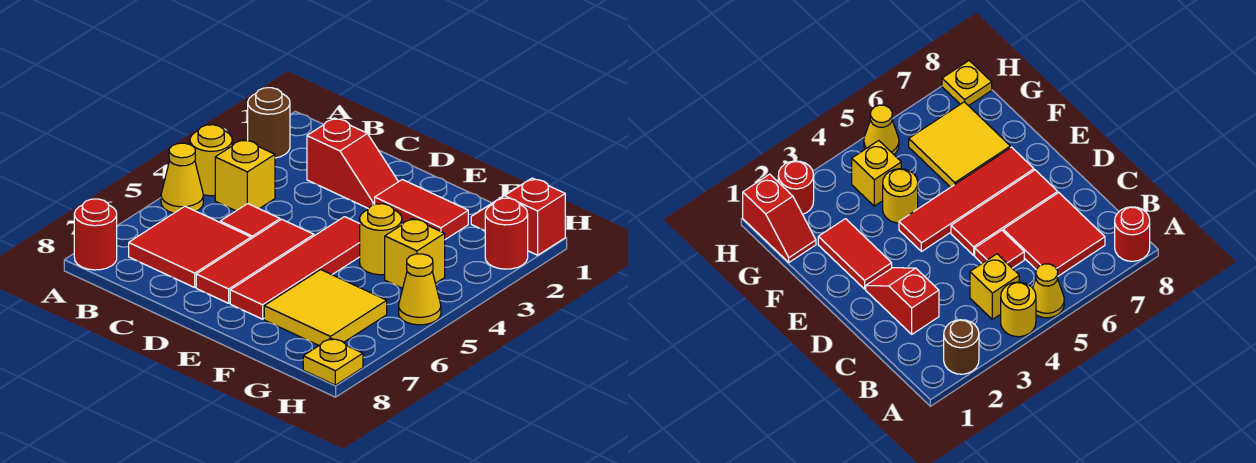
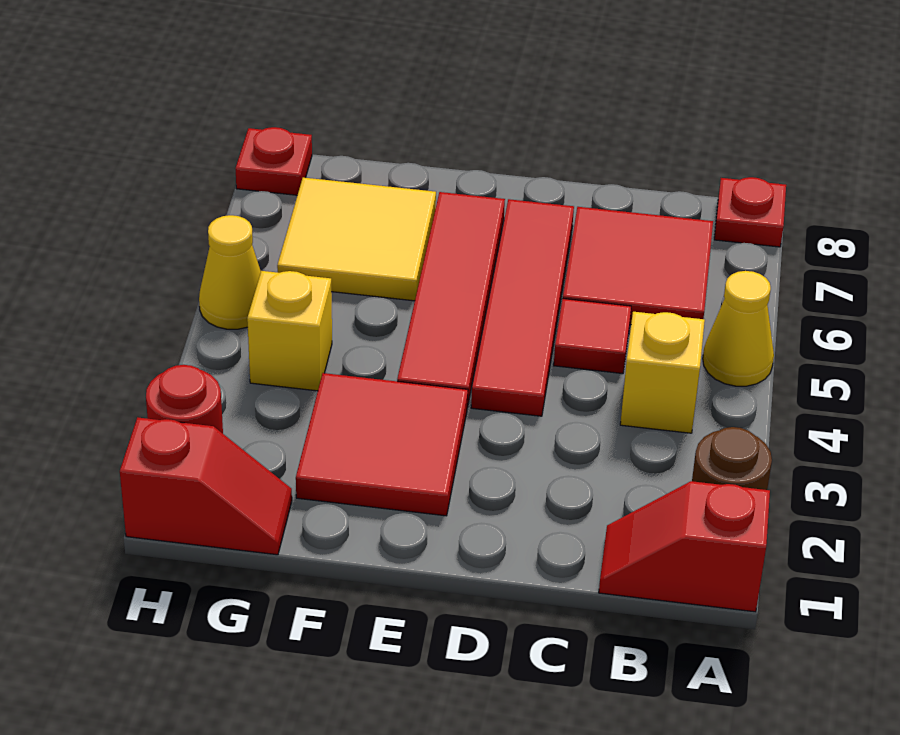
yellow round brick A4 level 1 -> none
red round brick A8 level 1 -> red plate A8 level 1
red slope C2:D2 level 1 top C -> red slope A1:B1 level 1 top A
red tile D5:D7 level 1 -> red tile D4:D7 level 1
red tile E2:F2 level 1 -> red tile E2:F3 level 1
yellow round brick F4 level 1 -> none
yellow plate H8 level 1 -> red plate H8 level 1

